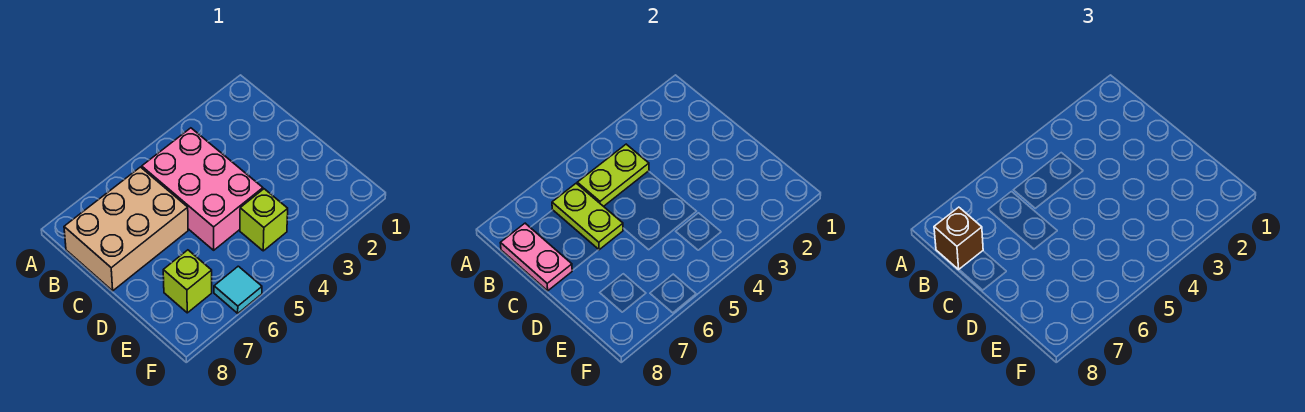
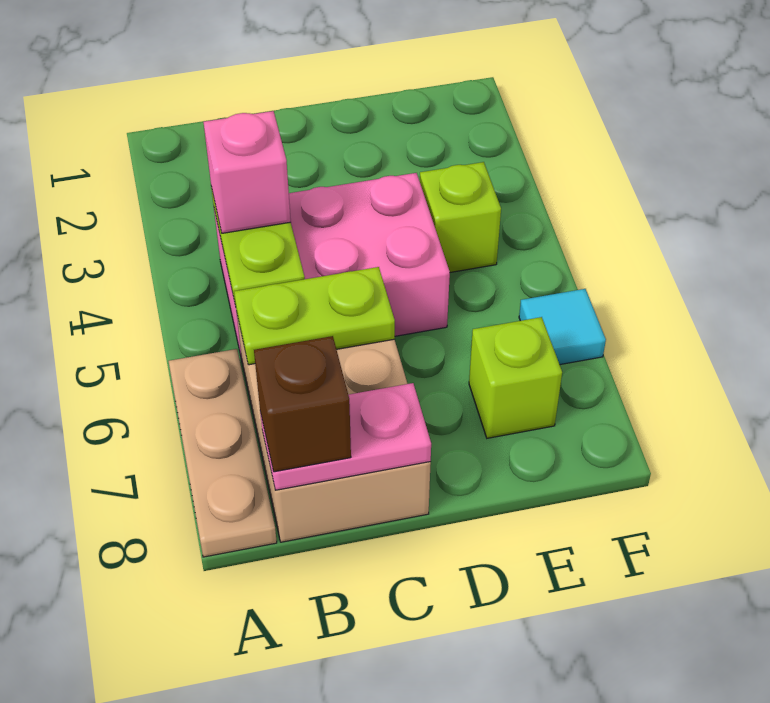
none -> tan plate A6:A8 level 1
none -> pink brick B4 level 3

